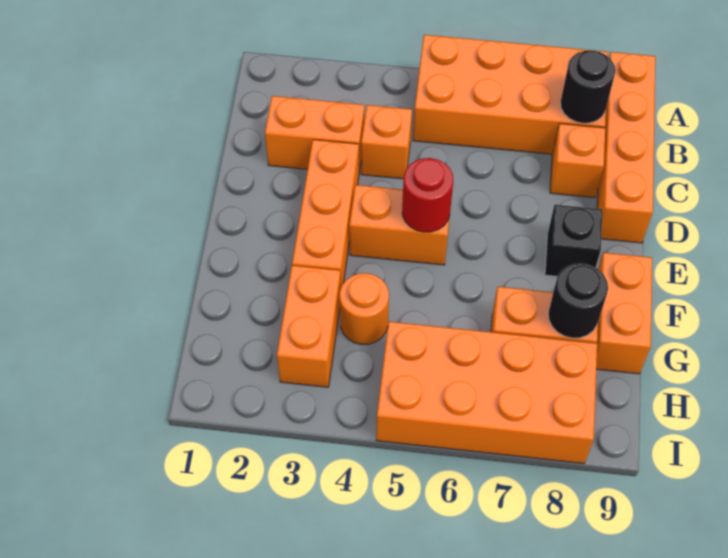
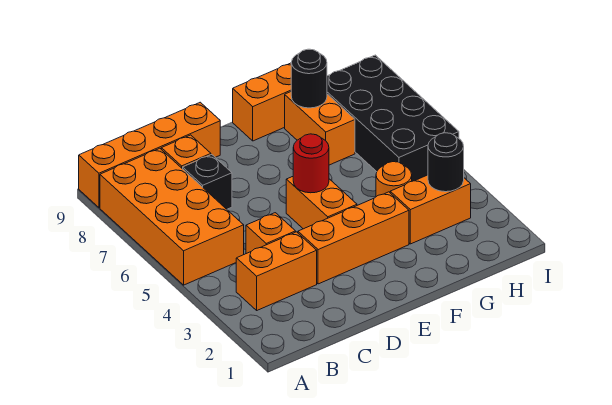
black round brick B8 level 2 -> black round brick H3 level 2
orange brick C2:C3 level 1 -> orange brick B3:C3 level 1
black brick E8 level 1 -> black brick C7 level 1
orange brick H5:I8 level 1 -> black brick H5:I8 level 1

